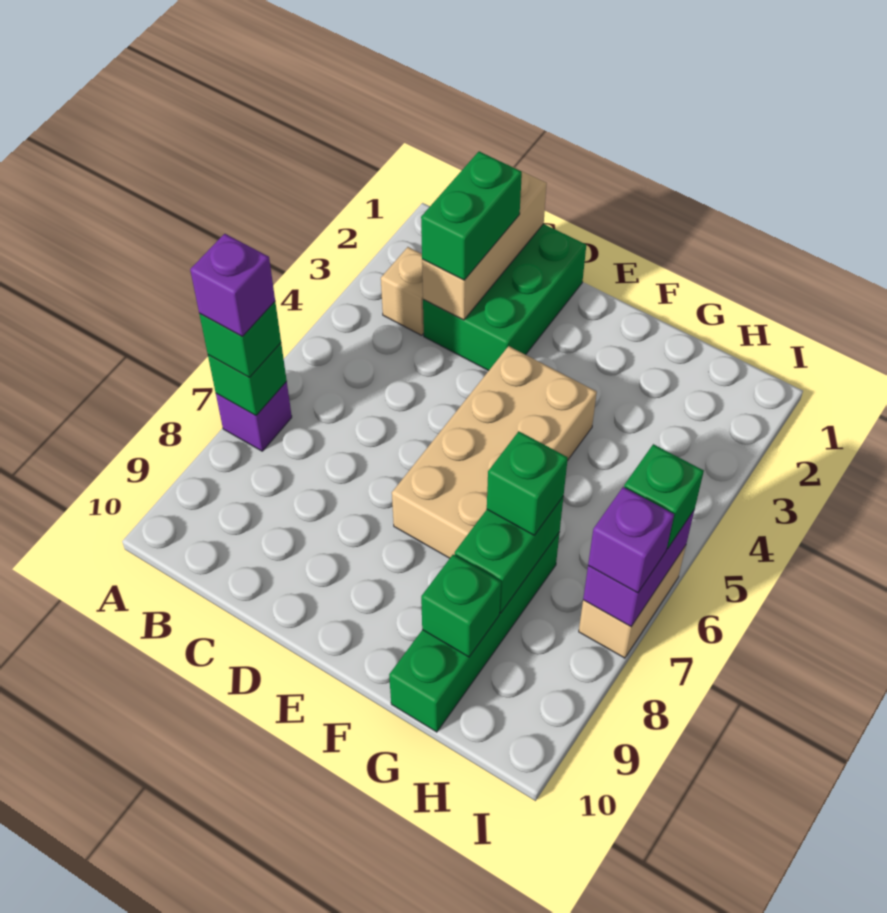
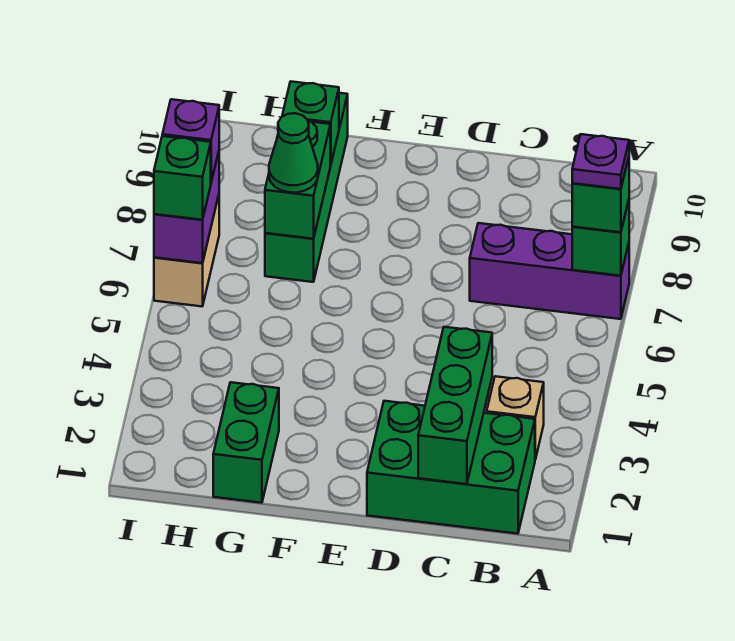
purple brick A7 level 1 -> purple brick A7:C7 level 1
purple brick A7 level 4 -> purple plate A7 level 4
green brick C1:D3 level 1 -> green brick B1:D2 level 1
tan brick C1:C3 level 2 -> green brick C1:C3 level 2
green brick C2:C3 level 3 -> green brick G1:G2 level 1
tan brick E4:F7 level 1 -> none
green brick G7 level 3 -> green cone G7 level 3

